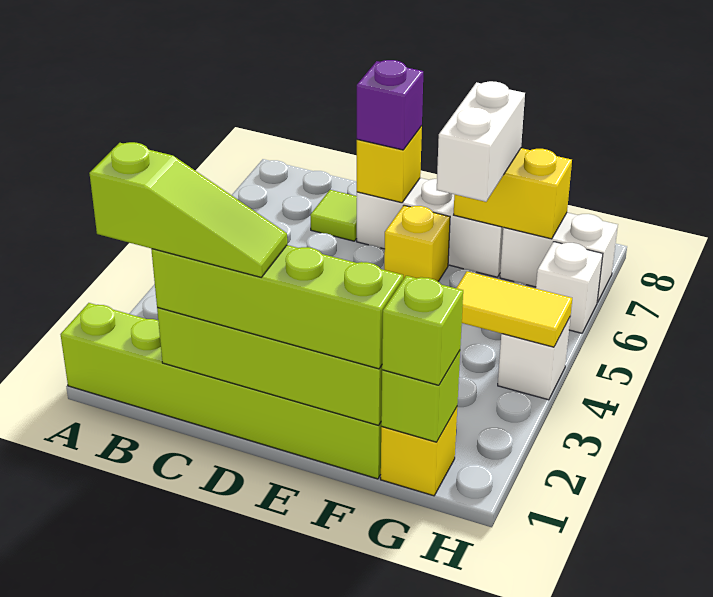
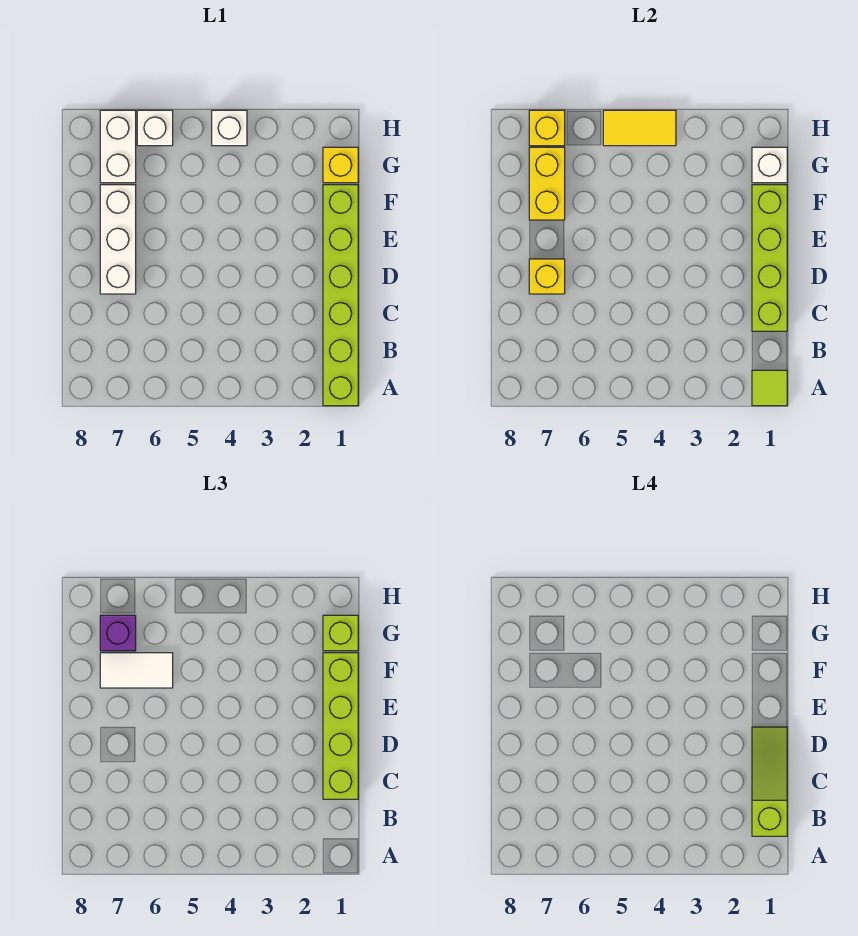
lime tile C7 level 1 -> lime tile A1 level 2
purple brick D7 level 3 -> purple brick G7 level 3
yellow brick E6 level 1 -> yellow brick H7 level 2
white brick F6:F7 level 3 -> white tile F6:F7 level 3
lime brick G1 level 2 -> white brick G1 level 2
yellow tile G4:H4 level 2 -> yellow tile H4:H5 level 2

